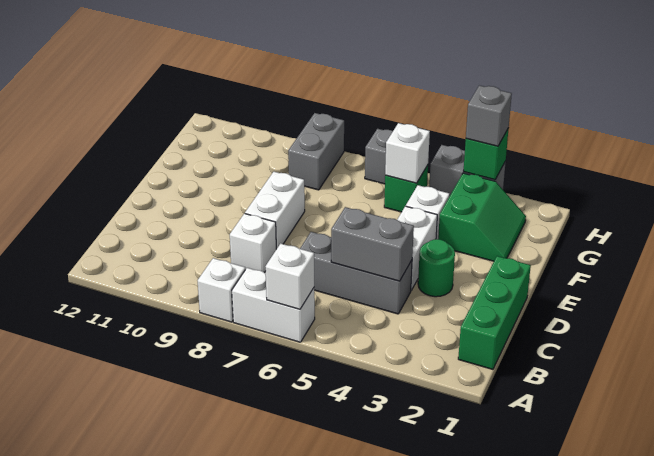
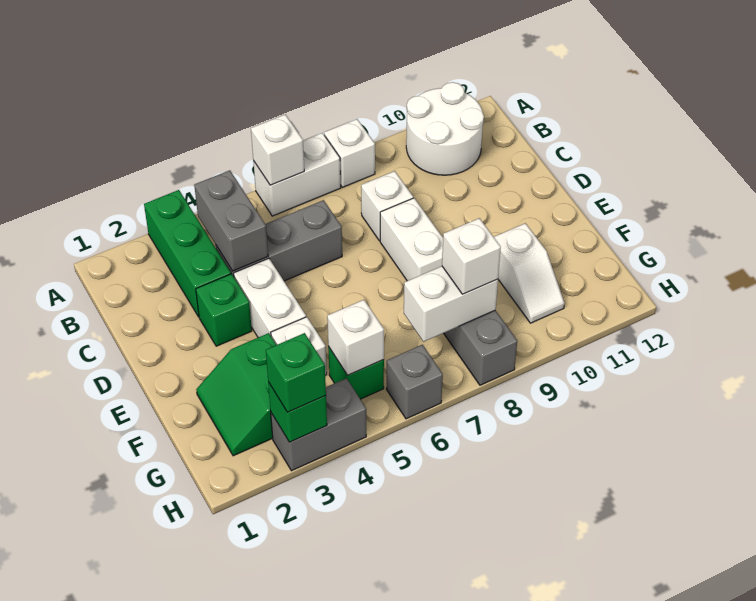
none -> white round brick A10:B11 level 1
green brick B1:D1 level 1 -> green brick A3:C3 level 1
grey brick C4:C5 level 2 -> grey brick B4:C4 level 2
green round brick D3 level 1 -> green brick D3 level 1
none -> white slope F10:G10 level 1 top F
none -> white brick G7:G8 level 2
none -> white brick G8 level 3
grey brick H3 level 3 -> green brick H3 level 3

